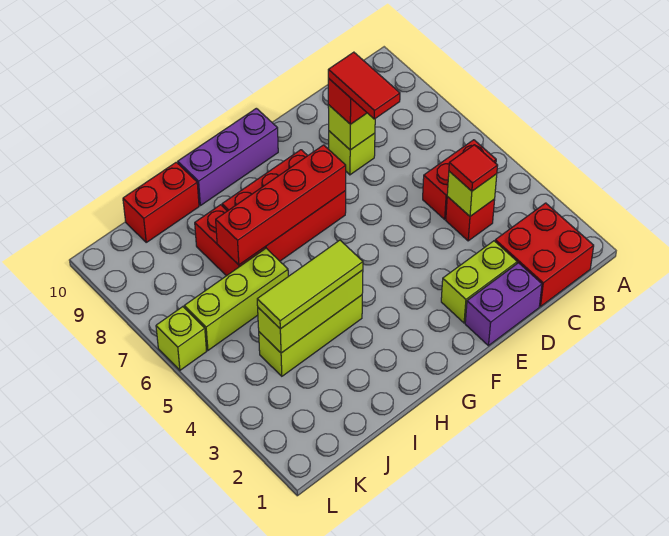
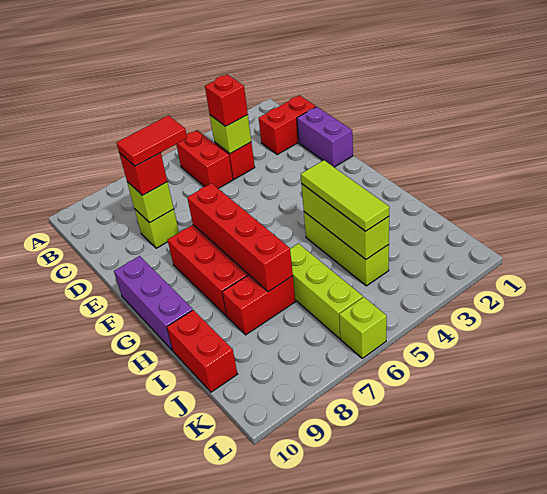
red brick B1:C2 level 1 -> red brick C1:C2 level 1
red tile C4 level 3 -> red brick C4 level 3
lime brick D2:E2 level 1 -> none

